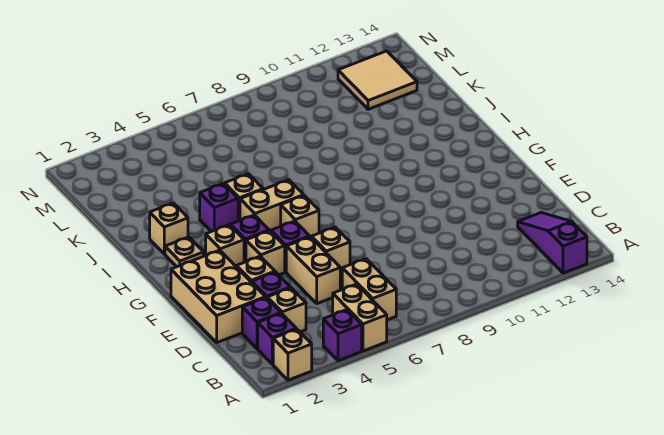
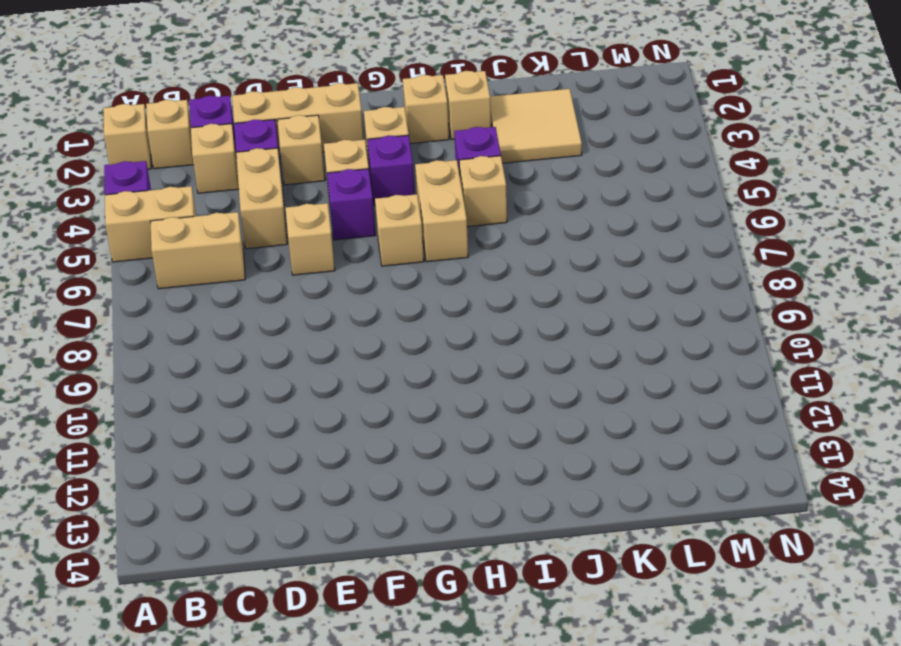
purple slope A13:C13 level 1 top A -> none
purple brick B2 level 1 -> tan brick B2 level 1
tan brick D1:F2 level 1 -> tan brick D2:F2 level 1
tan brick D5:E5 level 1 -> tan brick D4:D5 level 1
tan plate H2 level 1 -> tan brick H2 level 1
tan tile L12:M13 level 1 -> tan tile J2:K3 level 1

